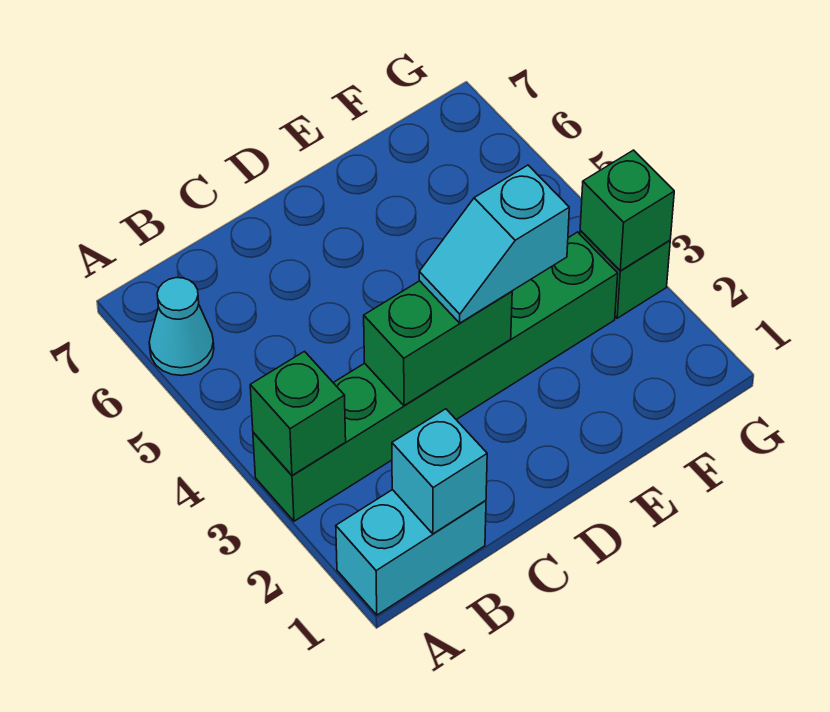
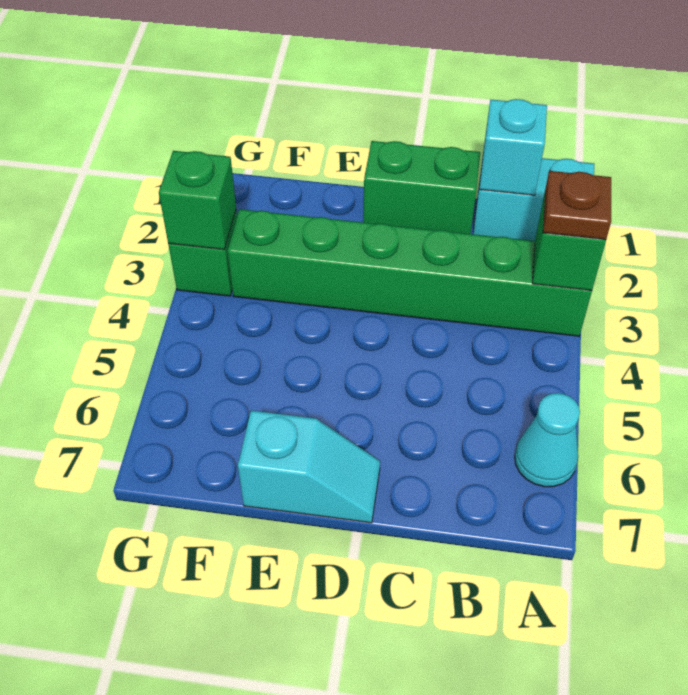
none -> brown plate A3 level 3
green brick C3:D3 level 2 -> green brick C1:D1 level 1
cyan slope D3:E3 level 3 top E -> cyan slope D7:E7 level 1 top E

